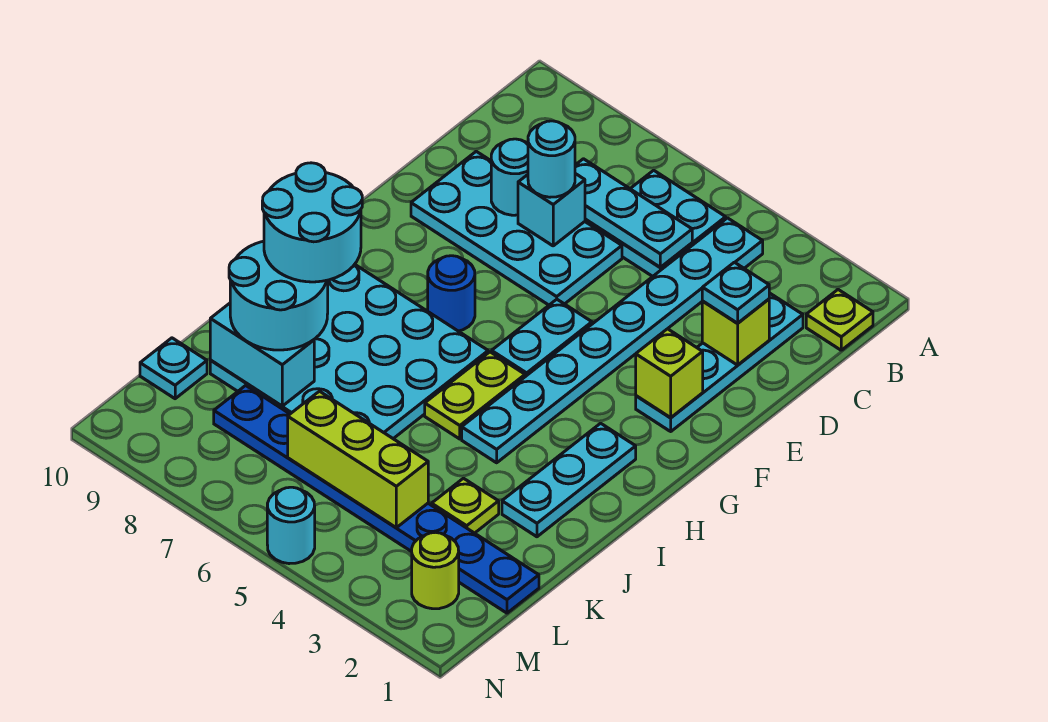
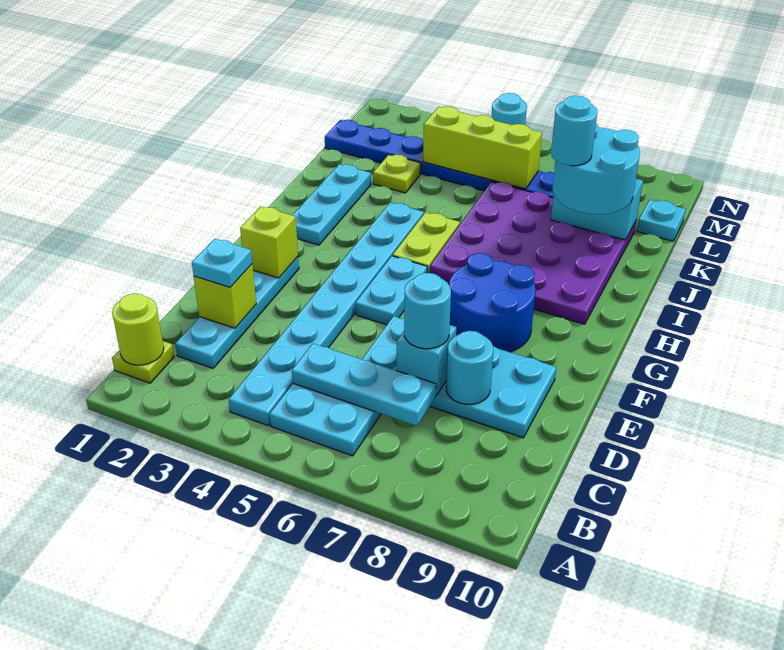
blue round brick G7 level 1 -> blue round brick F7:G8 level 1
cyan plate H6:K9 level 1 -> purple plate H6:K9 level 1
cyan round brick I8:J9 level 4 -> cyan round brick J8 level 4
lime round brick M2 level 1 -> lime round brick B1 level 2

